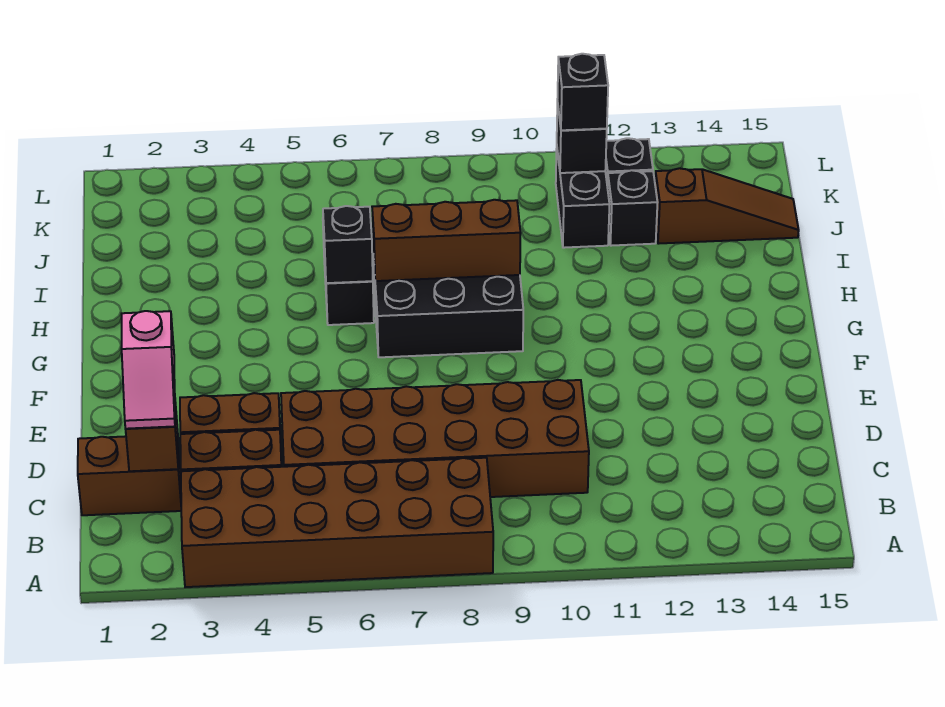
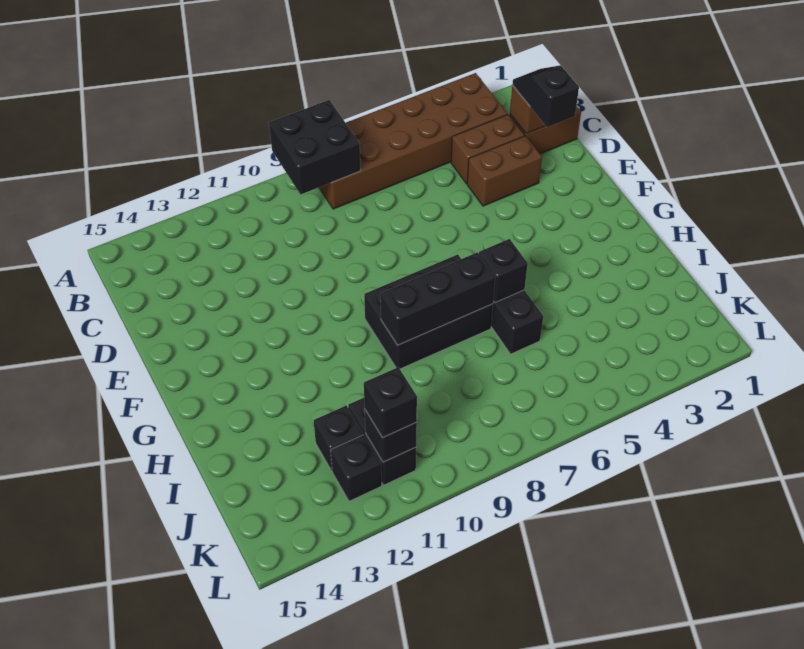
none -> black brick A8:B9 level 2
pink slope C2:D2 level 3 top D -> black slope C2:D2 level 3 top D
brown brick C5:D10 level 1 -> none
brown brick H7:H9 level 2 -> black brick H7:H9 level 2
brown slope J13:J15 level 1 top 13 -> none

